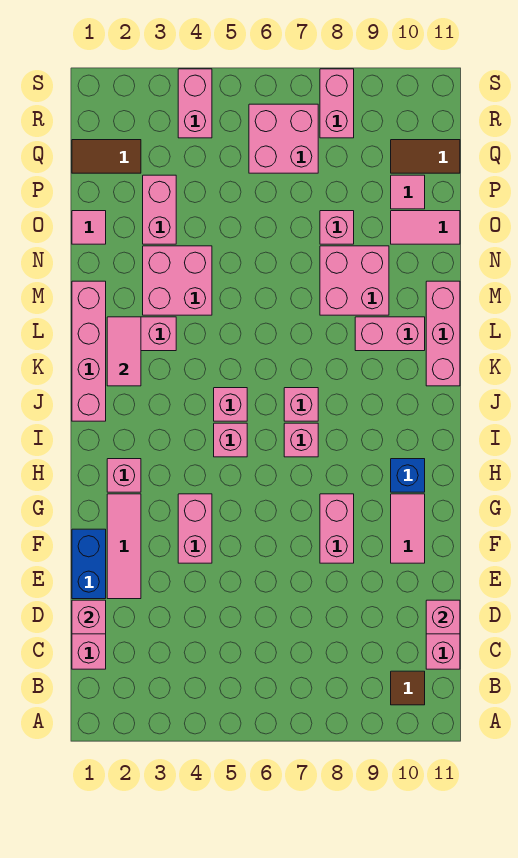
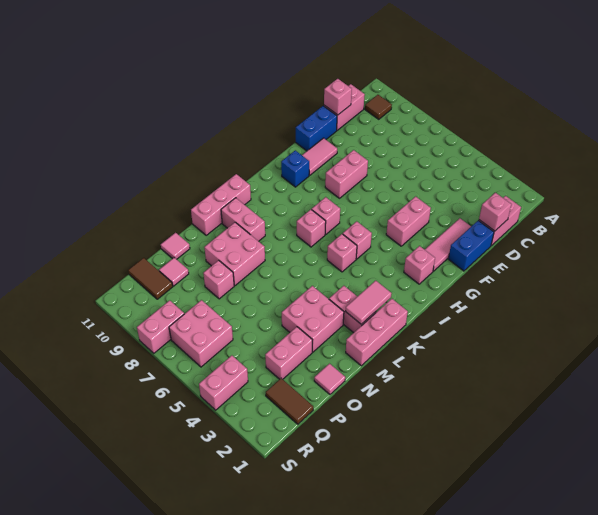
none -> blue brick E11:F11 level 1
pink brick J1:M1 level 1 -> pink brick K1:M1 level 1
pink tile O10:O11 level 1 -> pink tile O11 level 1

